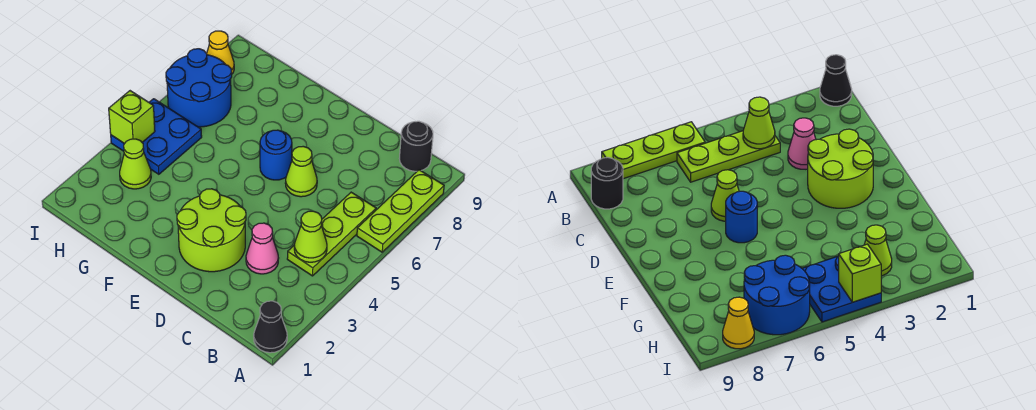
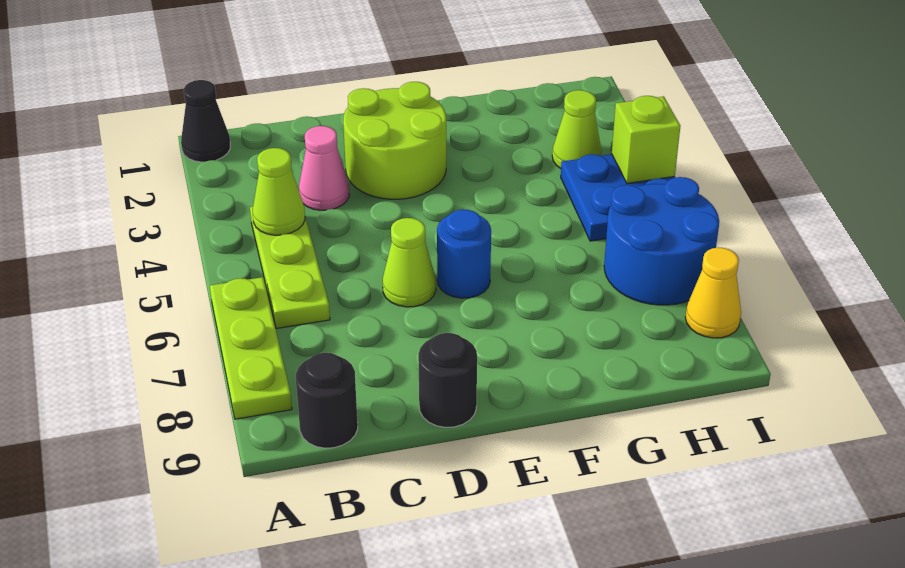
none -> black round brick D9 level 1

